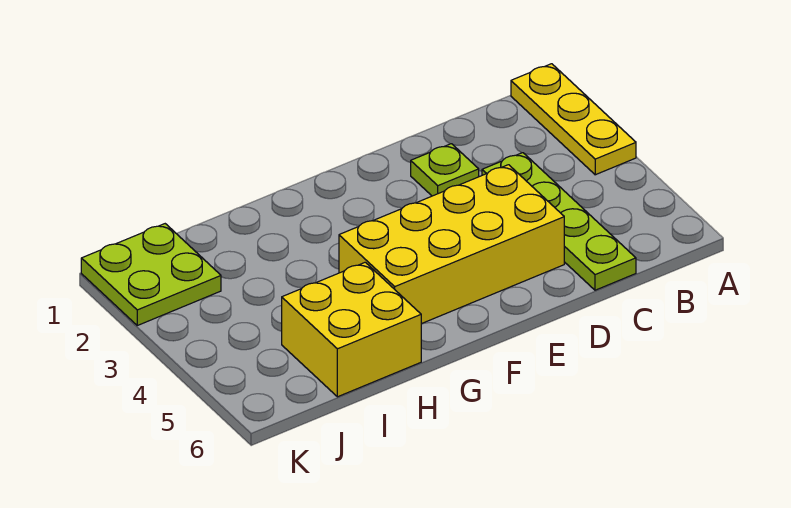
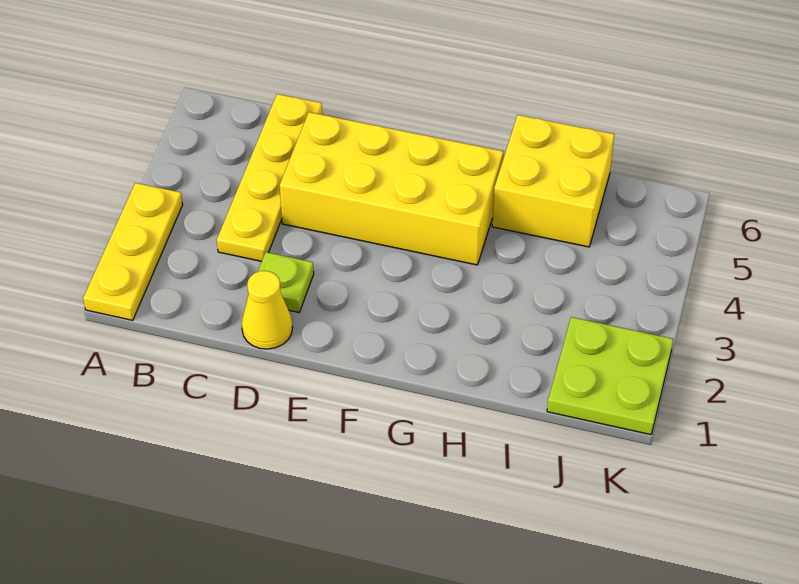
lime plate C3:C6 level 1 -> yellow plate C3:C6 level 1
none -> yellow cone D1 level 1

